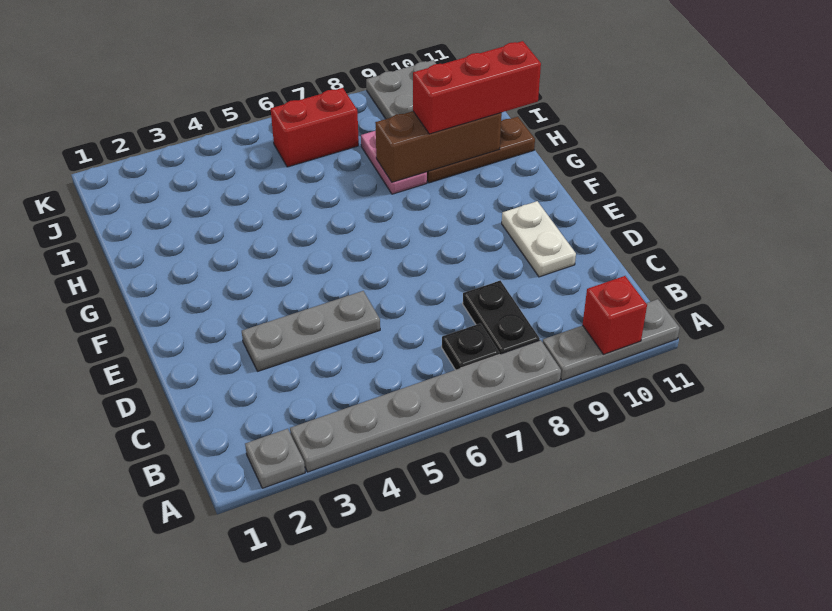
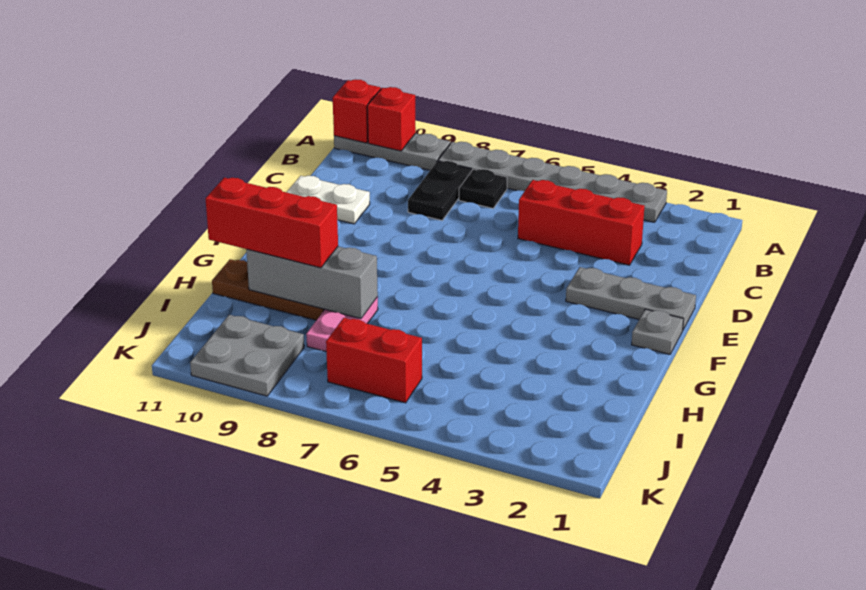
grey plate A2 level 1 -> grey plate F1 level 1
none -> red brick A11 level 2
none -> red brick C3:C5 level 1
grey plate D3:D5 level 1 -> grey plate E1:E3 level 1
white plate D10:E10 level 1 -> white plate D10:D11 level 1
brown brick H8:H10 level 2 -> grey brick H8:H10 level 2

